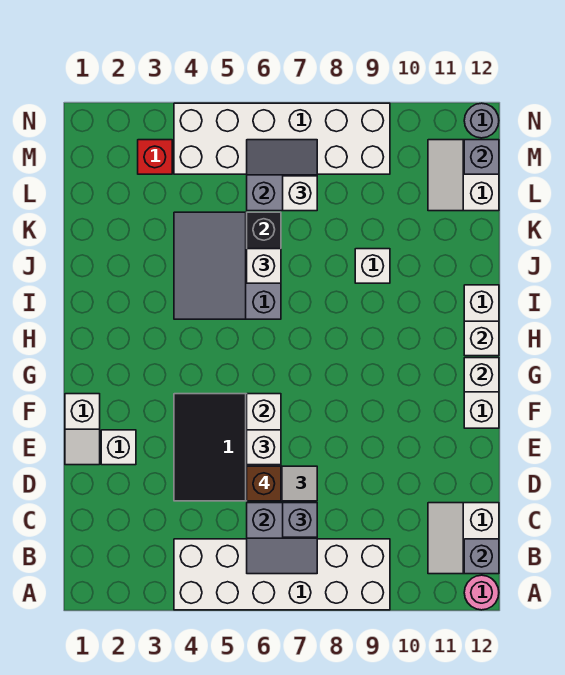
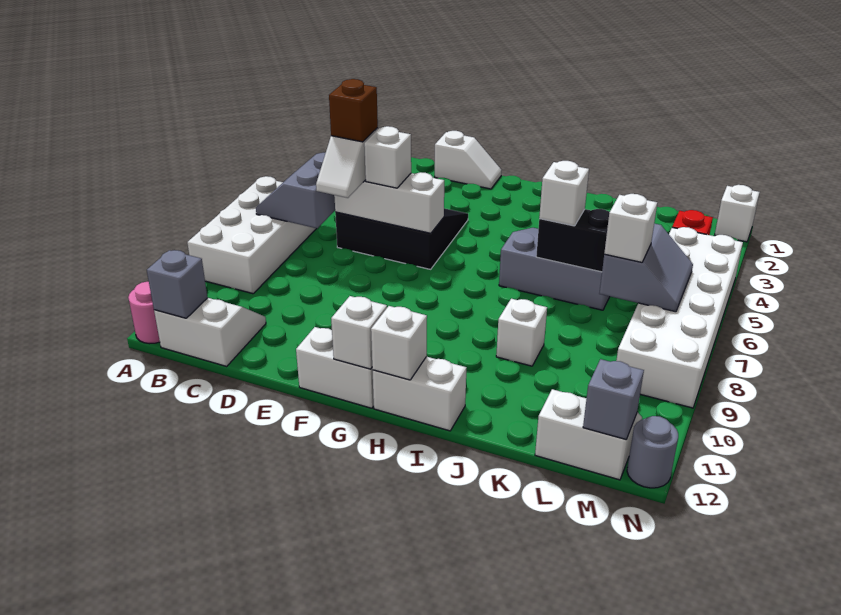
white brick A4:B9 level 1 -> white brick A6:B9 level 1
grey brick C7 level 3 -> none
white slope E1:F1 level 1 top F -> white slope E1:F1 level 1 top E
white brick E2 level 1 -> white brick N1 level 1

